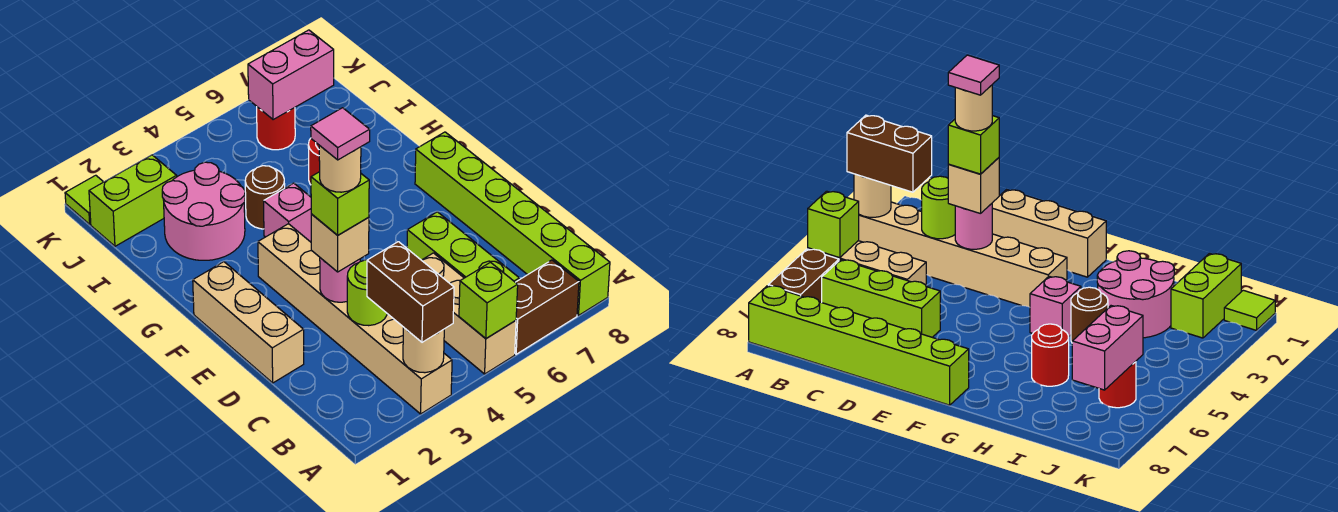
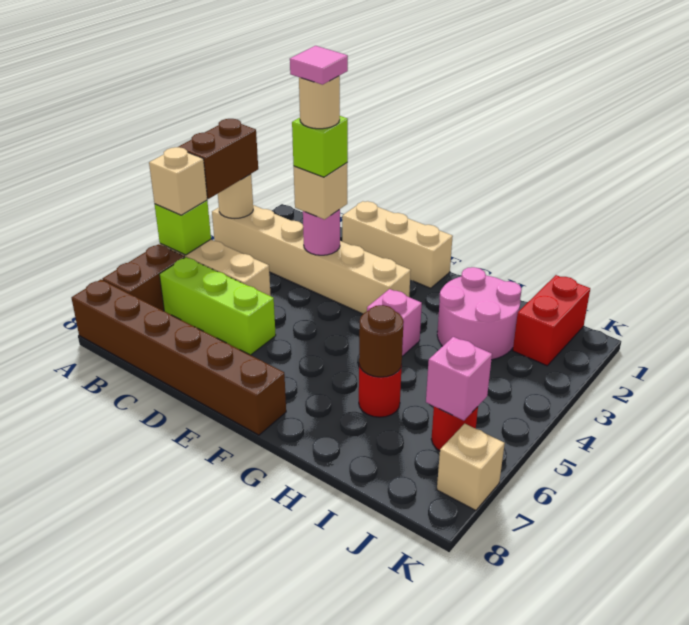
brown brick A3:B3 level 3 -> brown brick A3:A4 level 3
none -> tan brick A5 level 3
lime brick A8:F8 level 1 -> brown brick A8:F8 level 1
lime round brick C3 level 2 -> none
brown round brick H4 level 1 -> brown round brick H6 level 2
lime brick J1:J2 level 1 -> red brick J1:J2 level 1
pink brick J6:J7 level 2 -> pink brick J6 level 2
lime tile K1 level 1 -> none
none -> tan brick K7 level 1

